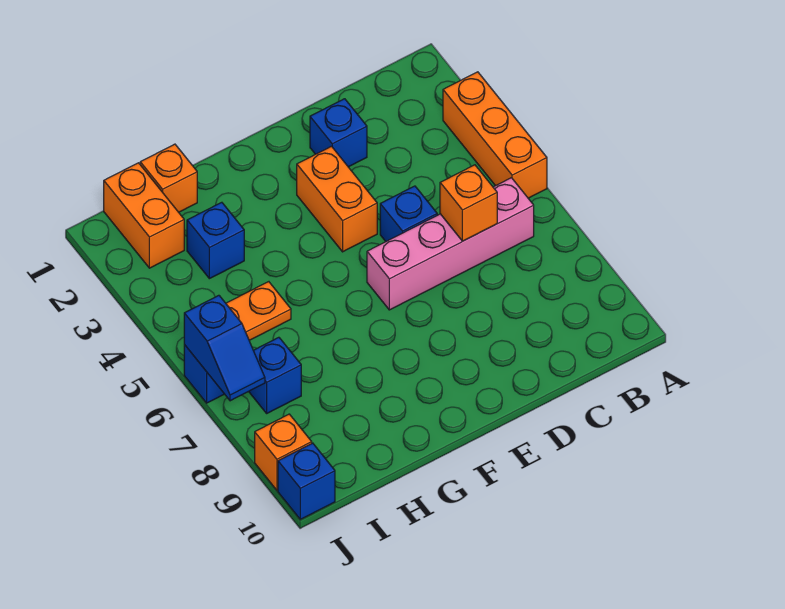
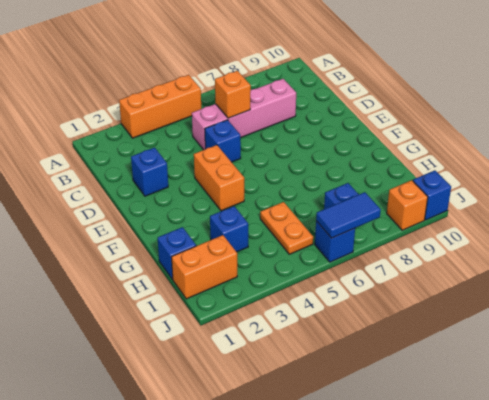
pink brick B6:E6 level 1 -> pink brick C5:C8 level 1
orange brick E3:E4 level 1 -> orange brick E4:F4 level 1
orange brick H1 level 1 -> blue brick H1 level 1
blue slope J6:J7 level 2 top 6 -> blue tile J6:J7 level 2

